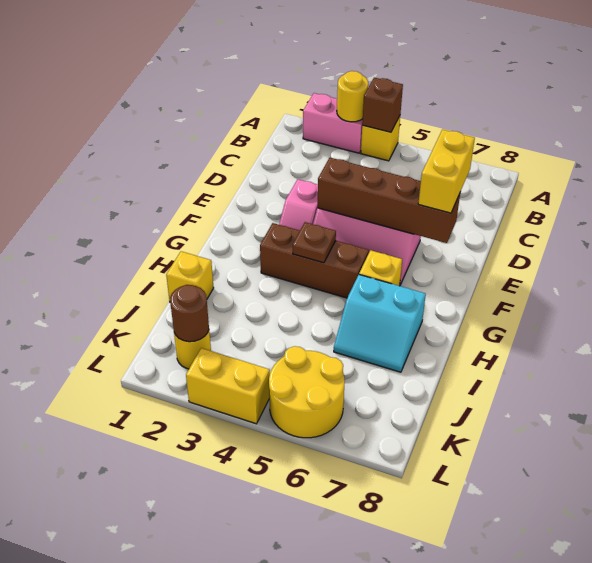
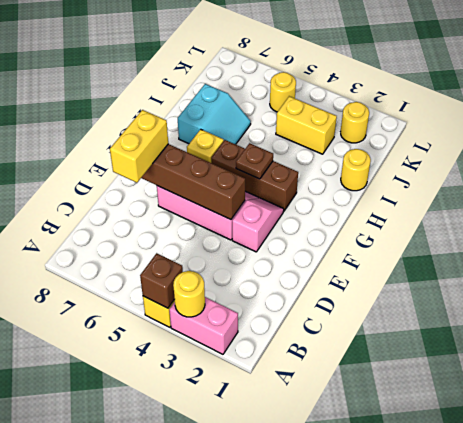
cyan slope H6:I7 level 1 top H -> cyan slope H6:I7 level 1 top 7
yellow brick I1 level 1 -> yellow round brick I1 level 1
brown round brick K2 level 2 -> none
yellow round brick K5:L6 level 1 -> yellow round brick K5 level 1
yellow brick L3:L4 level 1 -> yellow brick J3:J4 level 1

